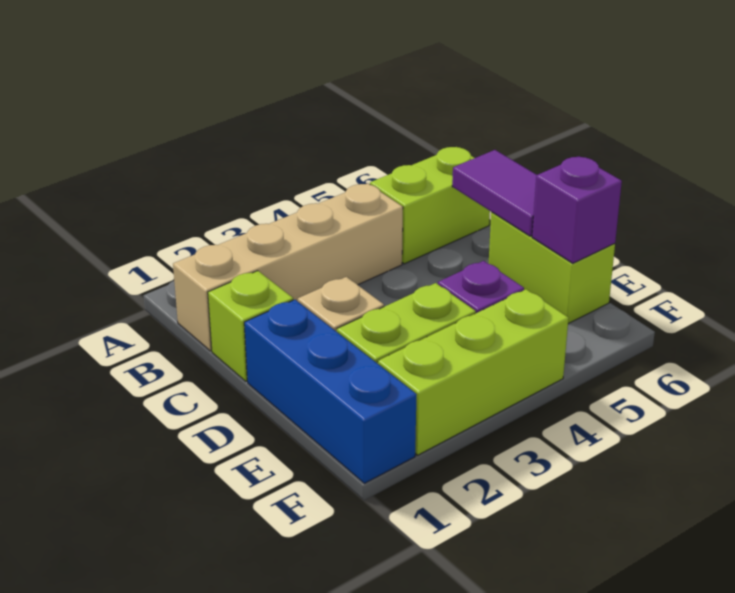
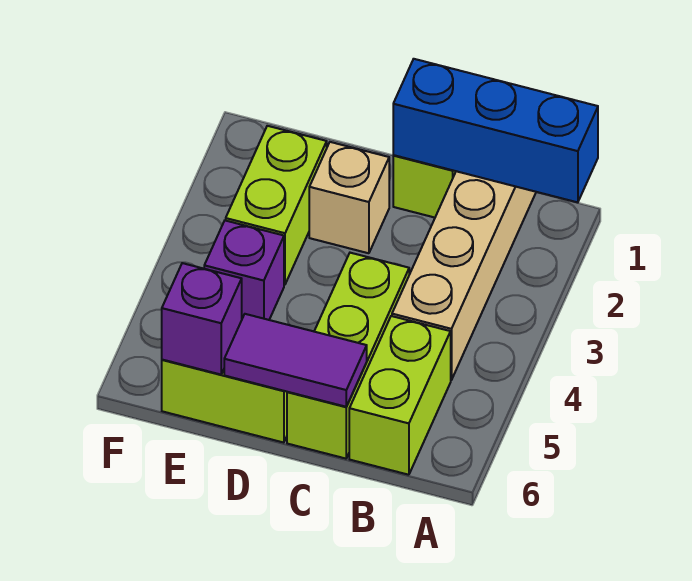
blue brick D1:F1 level 1 -> blue brick A1:C1 level 2
lime brick F2:F4 level 1 -> lime brick C4:C6 level 1

